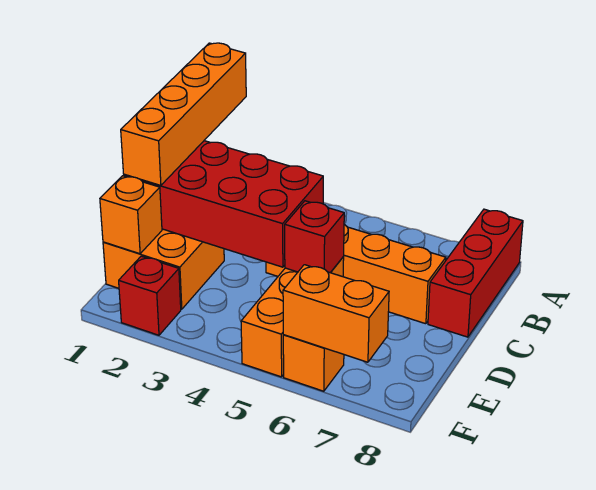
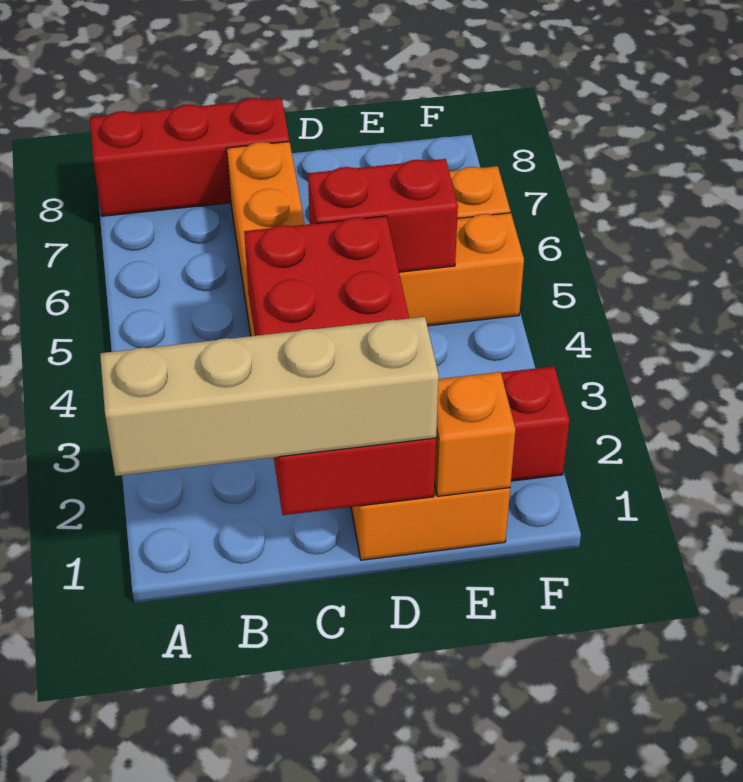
orange brick A1:D1 level 3 -> tan brick A1:D1 level 3
red brick D5 level 2 -> red brick D5:E5 level 2
orange brick F6:F7 level 2 -> none

